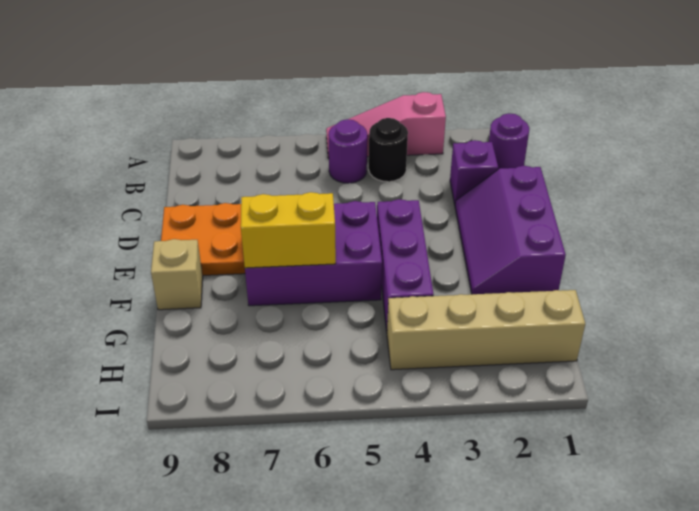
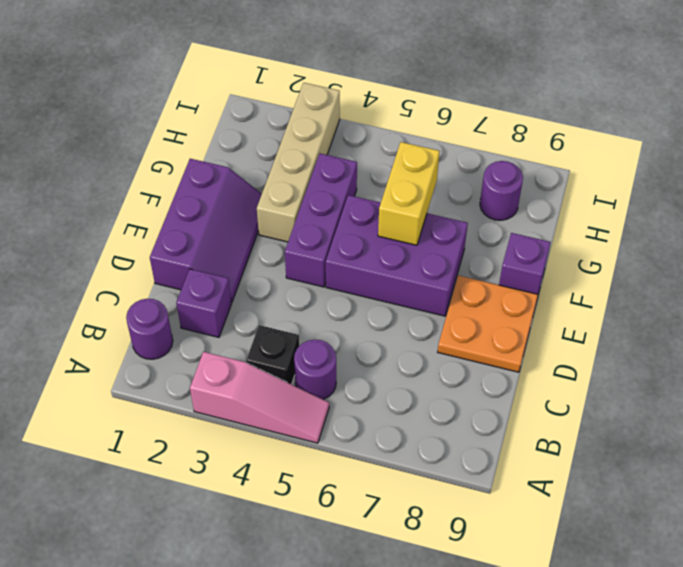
black round brick B4 level 1 -> black brick B4 level 1
yellow brick F6:F7 level 2 -> yellow brick F6:G6 level 2
tan brick F9 level 1 -> purple brick F9 level 1
tan brick H1:H4 level 1 -> tan brick F3:I3 level 1
none -> purple round brick H8 level 1

